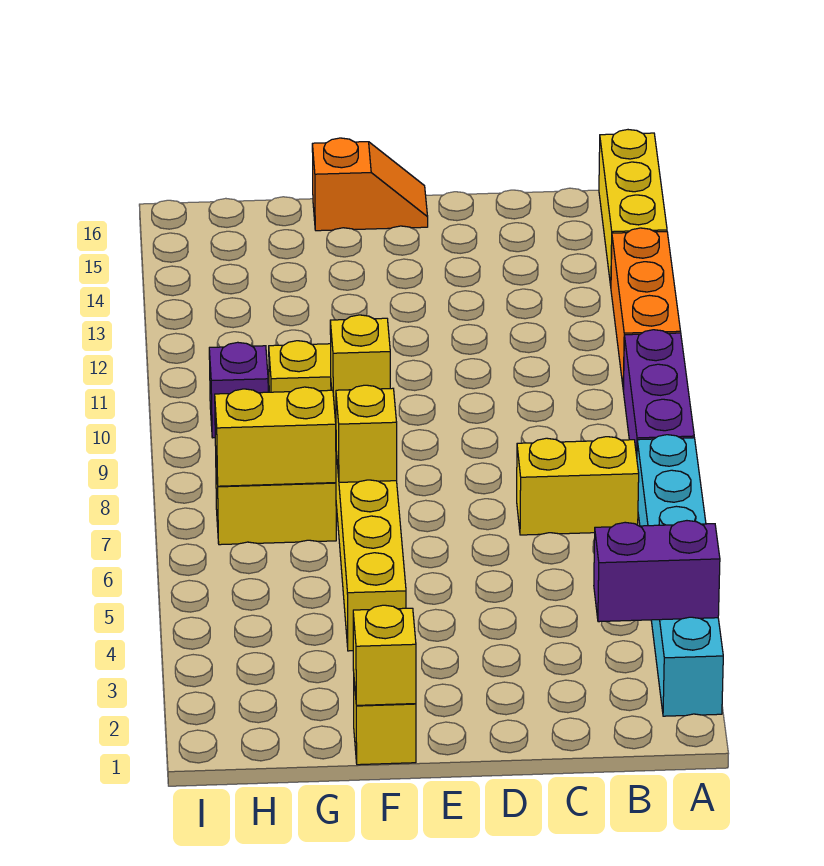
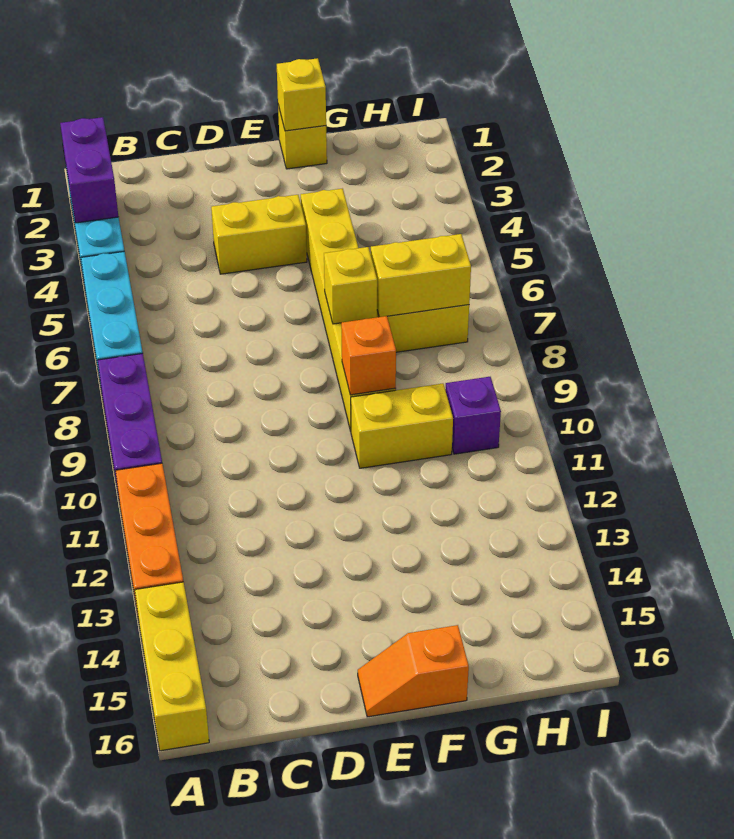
purple brick A3:B3 level 2 -> purple brick A2:A3 level 2
yellow brick B7:C7 level 1 -> yellow brick D4:E4 level 1
yellow brick F9 level 2 -> orange brick F9 level 2

